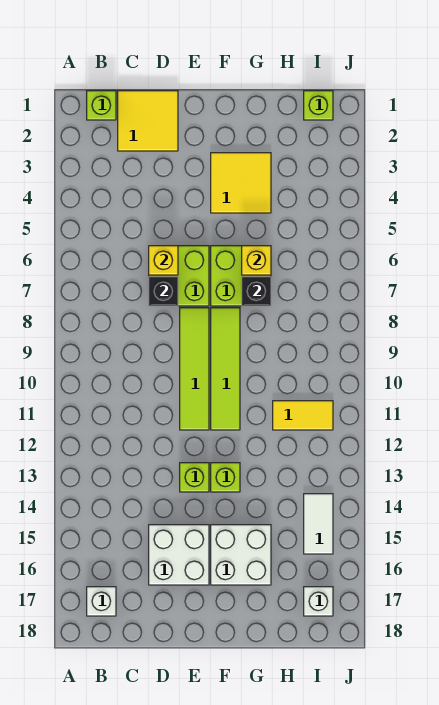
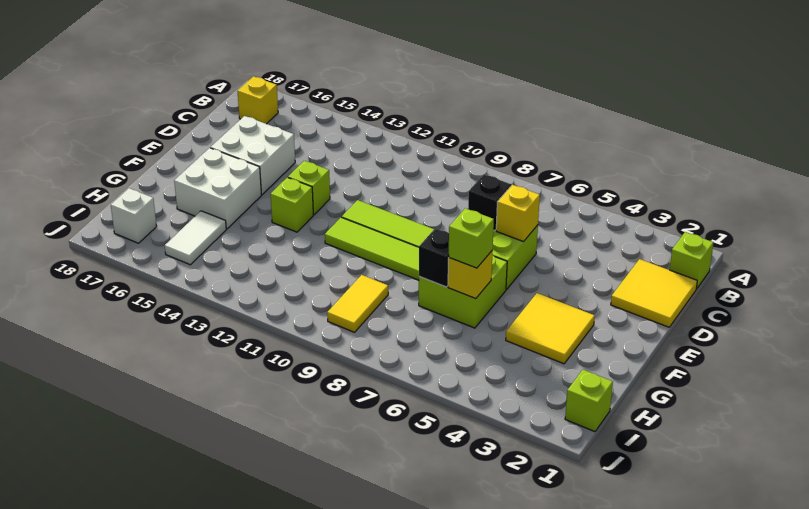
white brick B17 level 1 -> yellow brick B17 level 1
none -> lime brick G6 level 3
yellow tile H11:I11 level 1 -> yellow tile H9:I9 level 1
white tile I14:I15 level 1 -> white tile H15:I15 level 1

